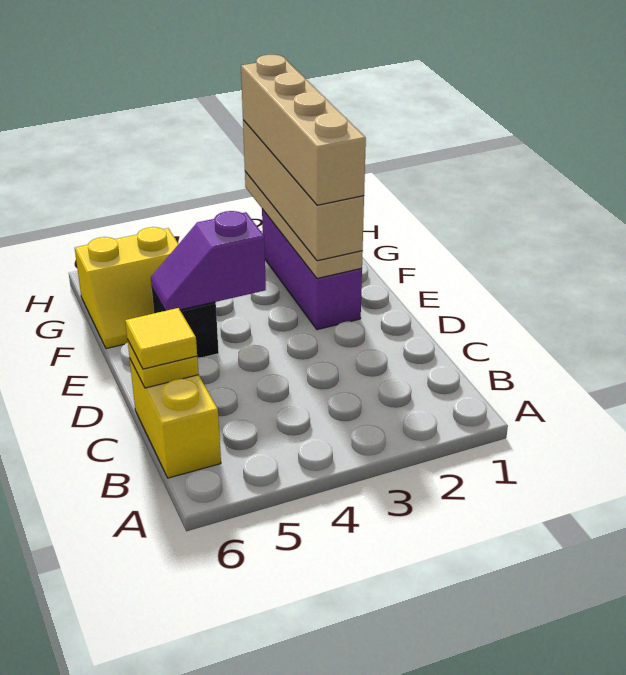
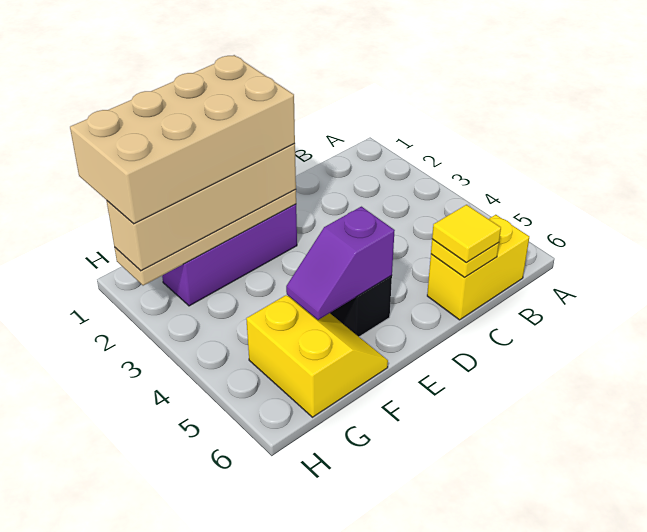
tan brick E2:H2 level 4 -> tan brick E1:H2 level 4
purple slope E4:E5 level 2 top 4 -> purple slope E5:F5 level 2 top E

